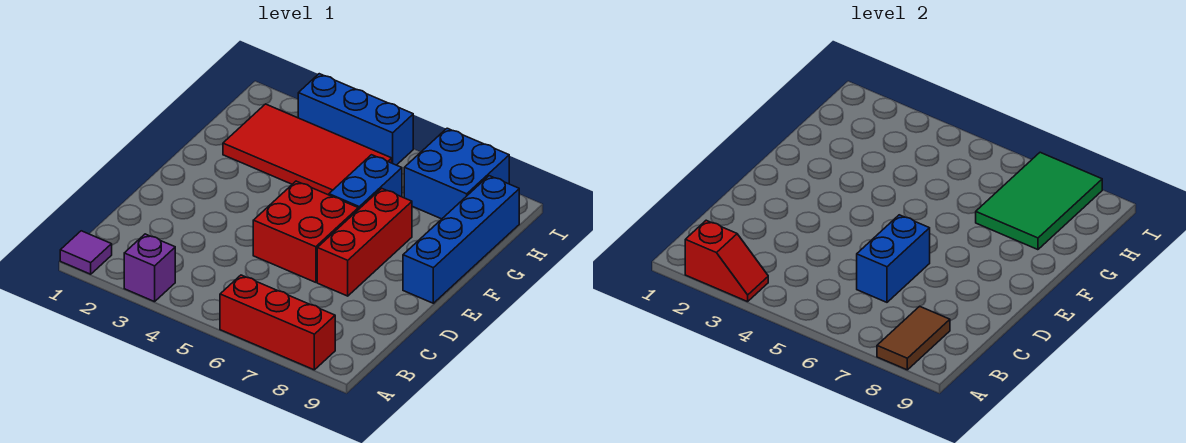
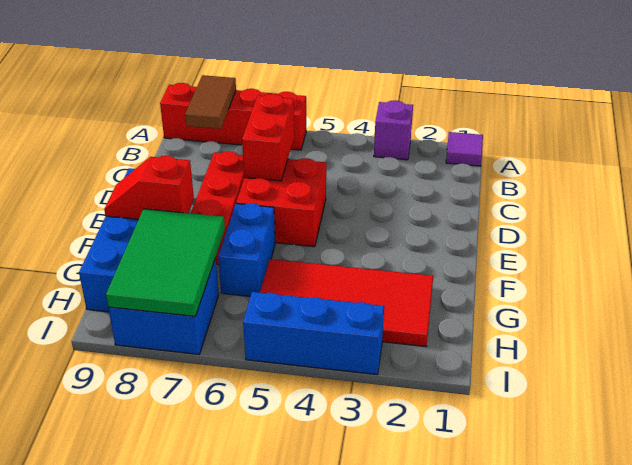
red slope A2:A3 level 2 top 2 -> red slope F8:F9 level 2 top 8
red brick A6:A8 level 1 -> red brick A6:A9 level 1
blue brick C6:D6 level 2 -> red brick C6:D6 level 2

